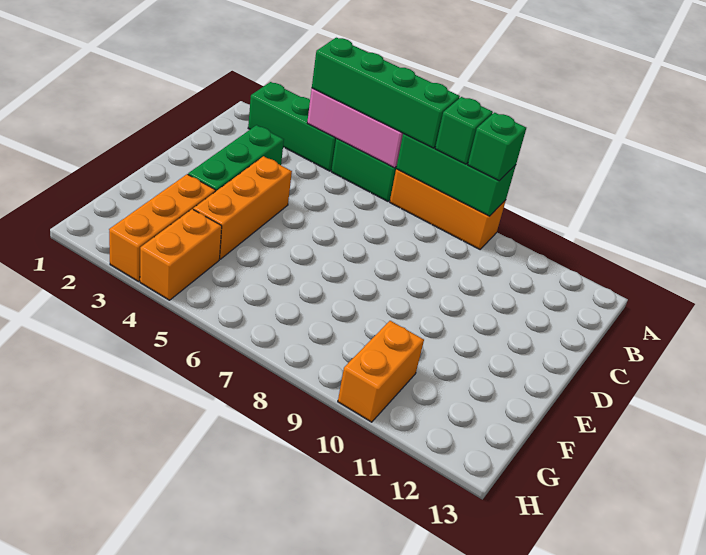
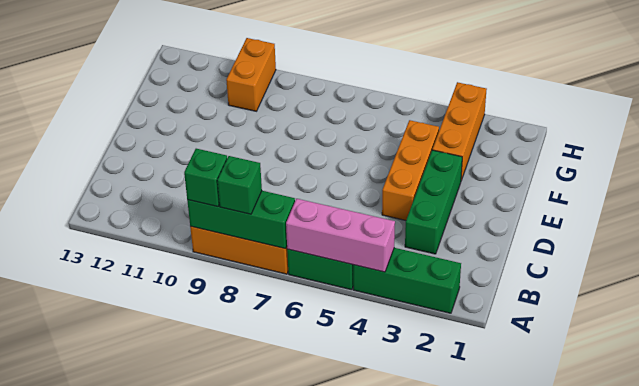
green brick A4:A7 level 3 -> none
orange brick G4:H4 level 1 -> none

